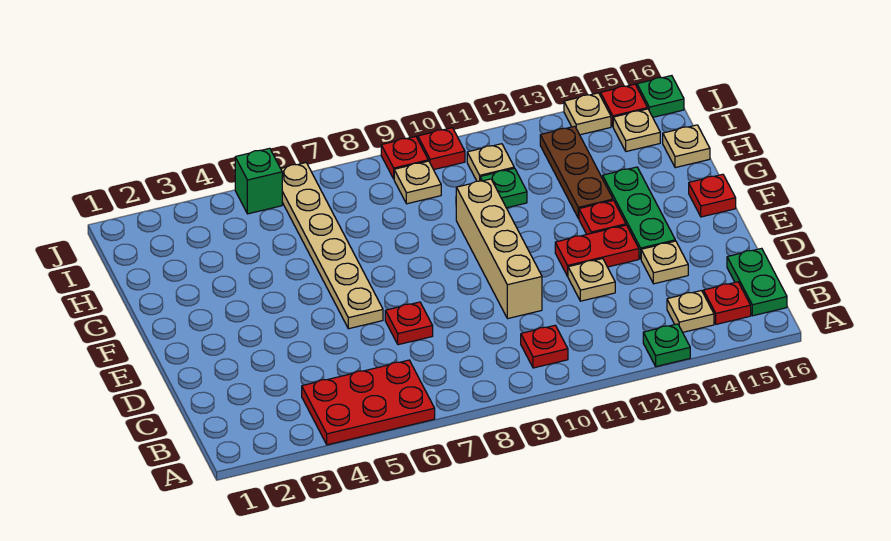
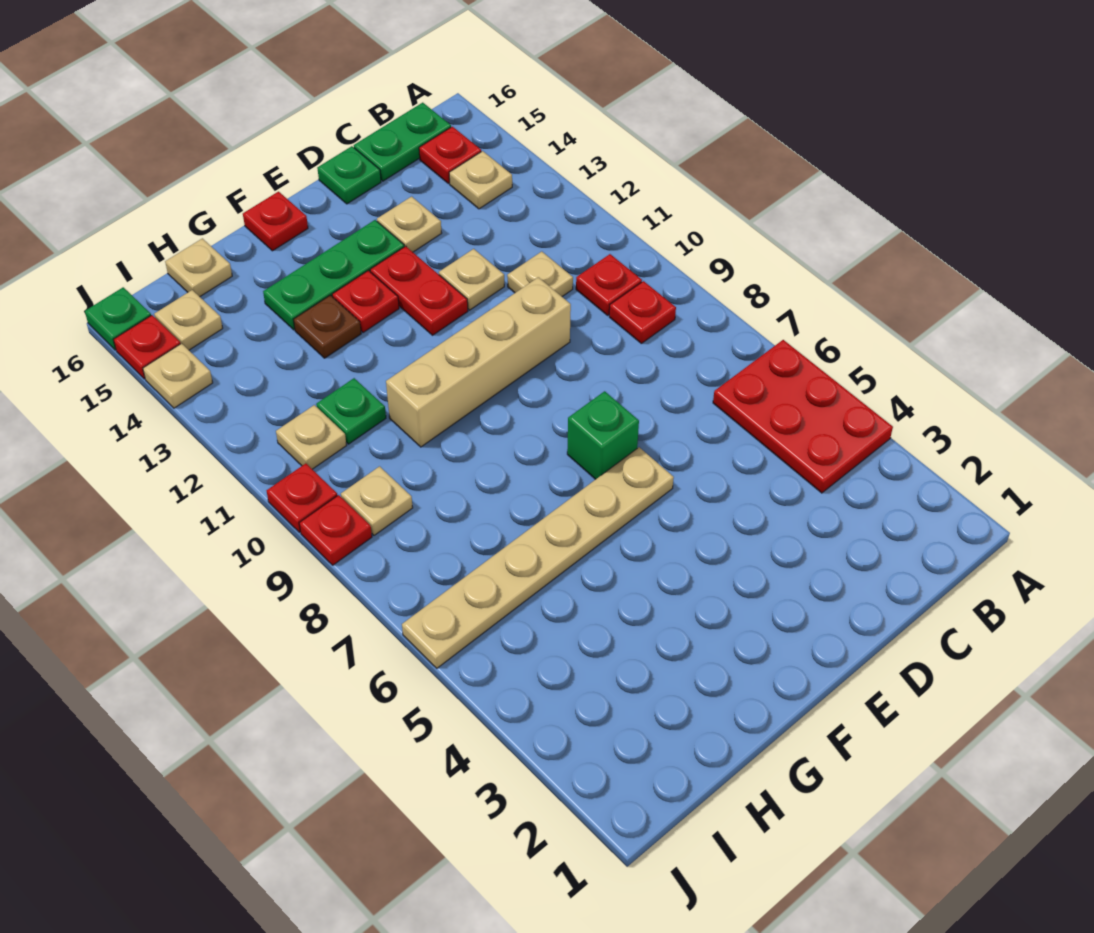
green plate A13 level 1 -> green plate D16 level 1
none -> tan plate C11 level 1
red plate D7 level 1 -> red plate B9 level 1
brown plate G13:I13 level 1 -> brown plate G13 level 1
green brick J5 level 1 -> green brick E7 level 1

